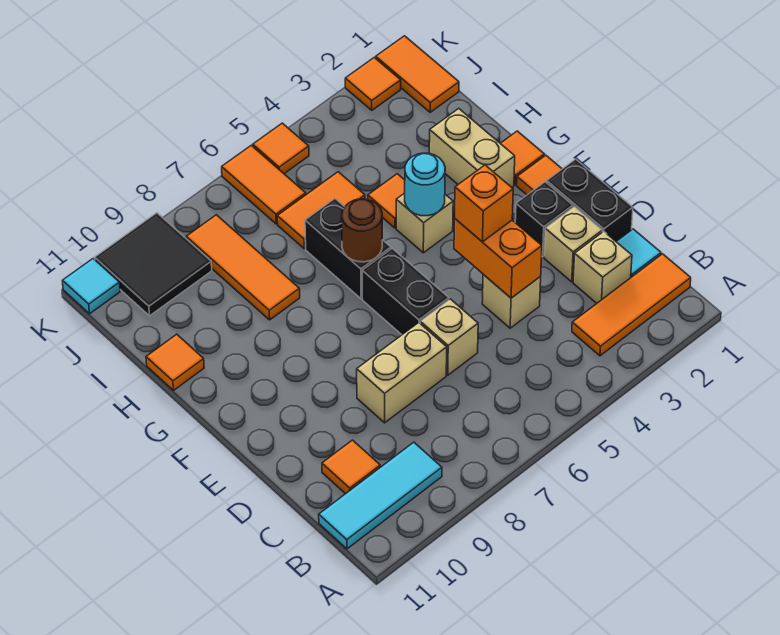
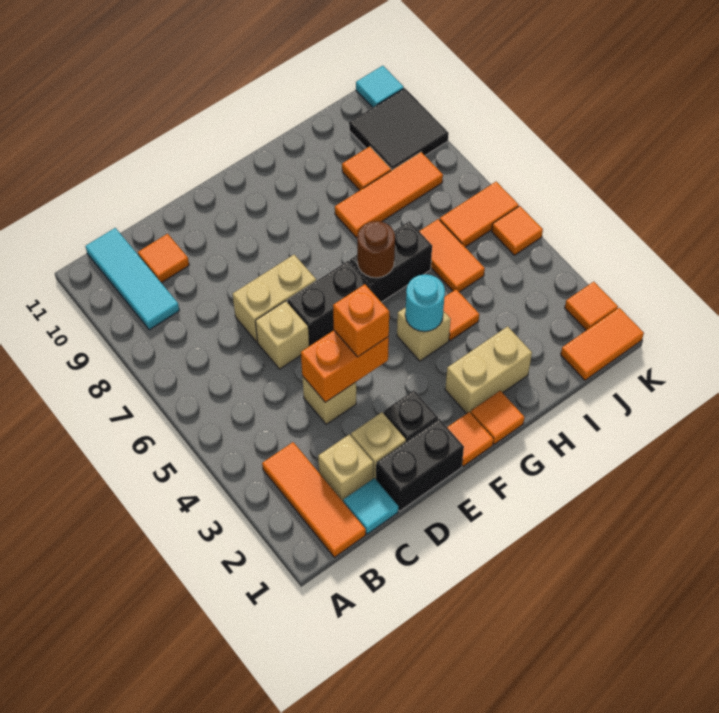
tan brick D7:D8 level 1 -> tan brick D7:E7 level 1
orange tile H11 level 1 -> orange tile I9 level 1

